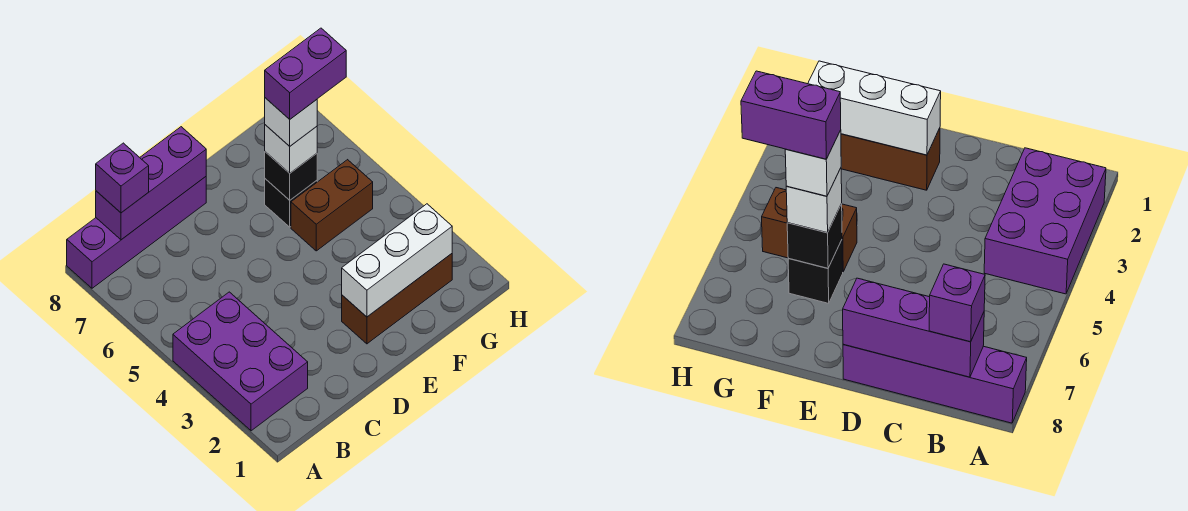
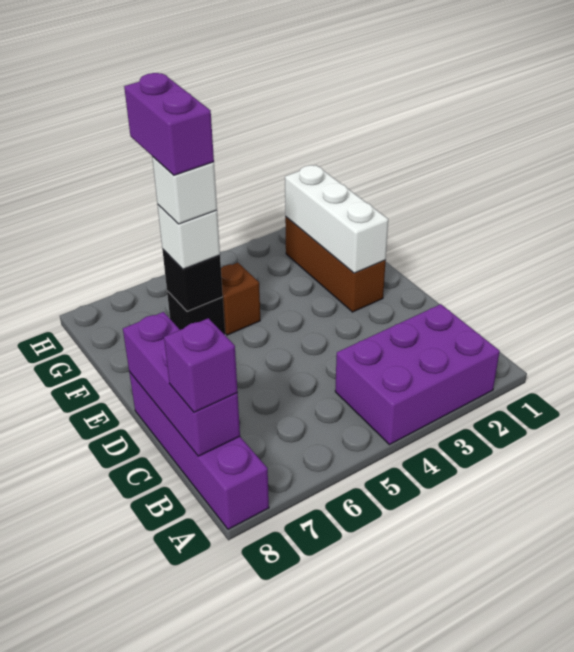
brown brick F5:G5 level 1 -> brown brick F5 level 1

